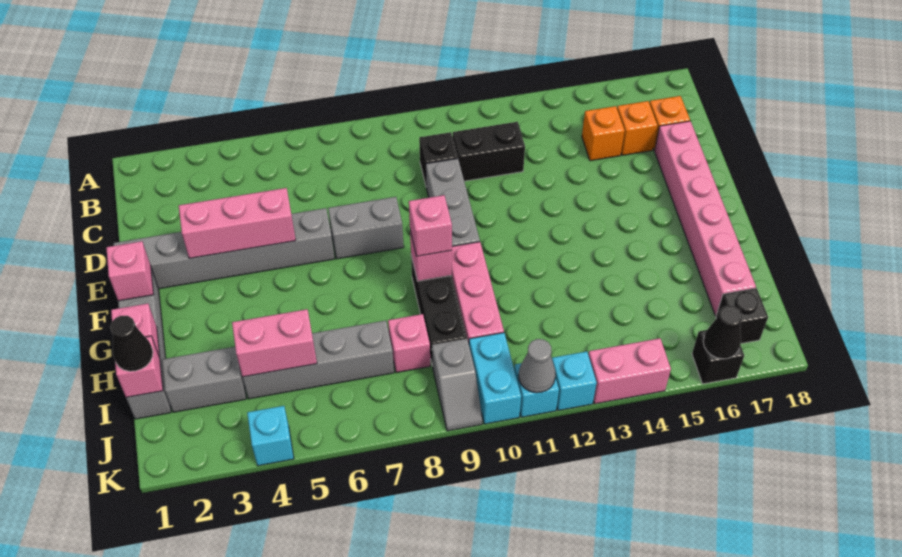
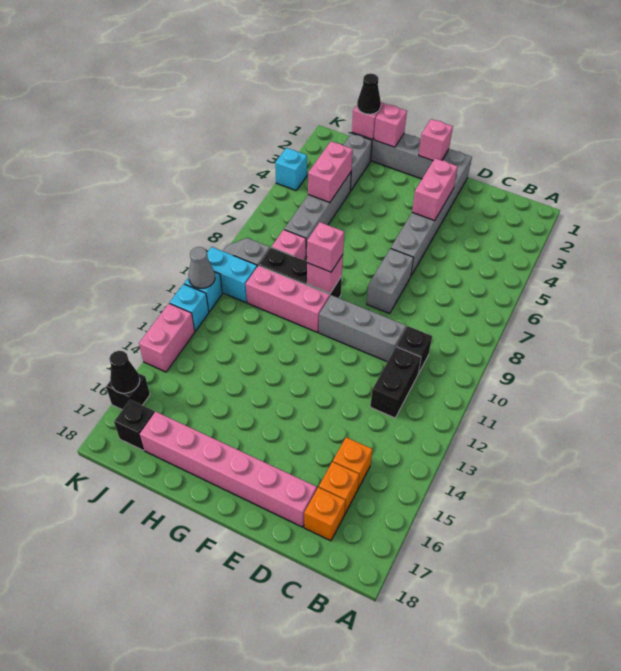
pink brick E3:E5 level 2 -> pink brick E3:E4 level 2

